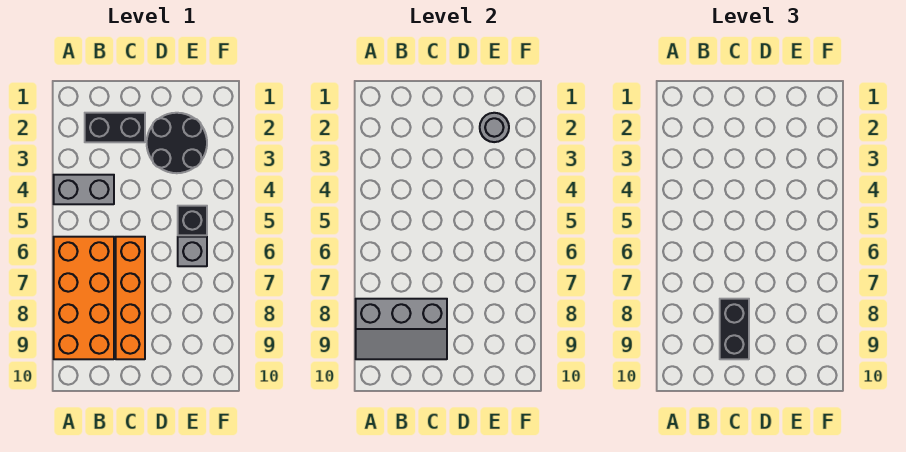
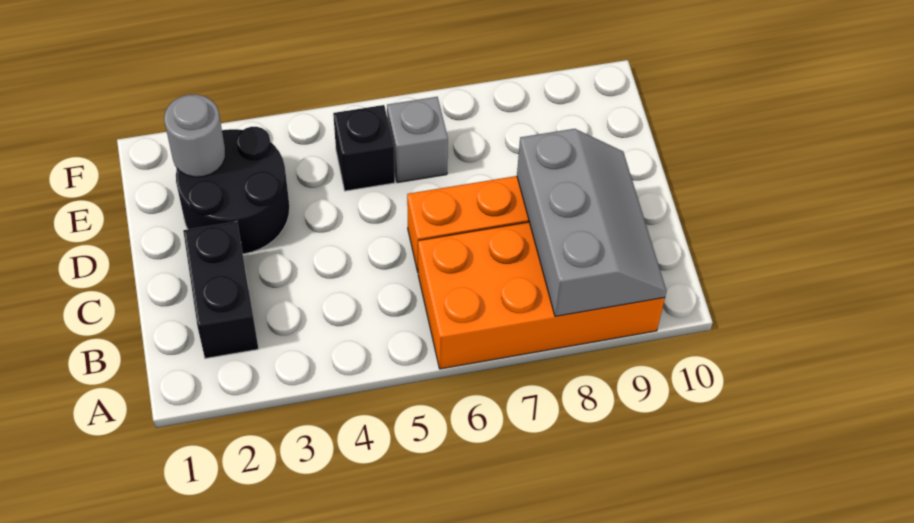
grey brick A4:B4 level 1 -> none
black brick C8:C9 level 3 -> none

